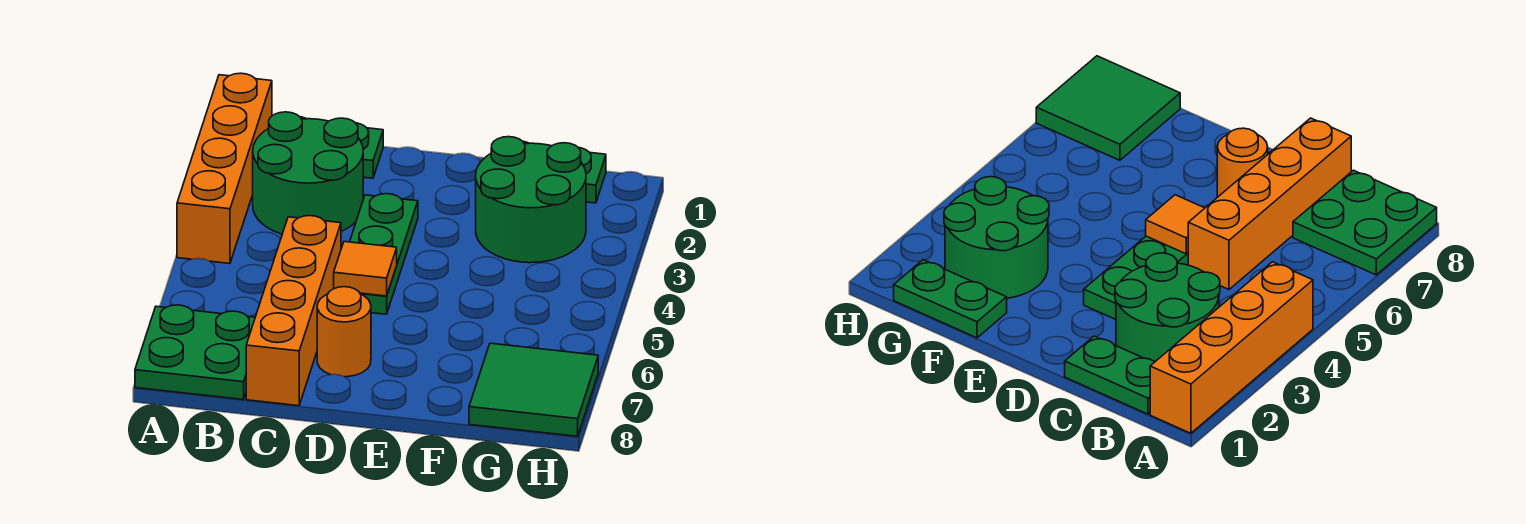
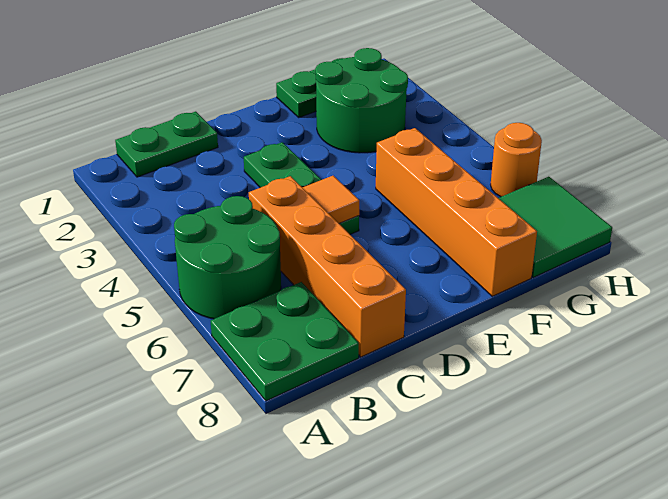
orange brick A1:A4 level 1 -> orange brick F5:F8 level 1
green round brick B2:C3 level 1 -> green round brick A5:B6 level 1
orange round brick D7 level 1 -> orange round brick H6 level 1

